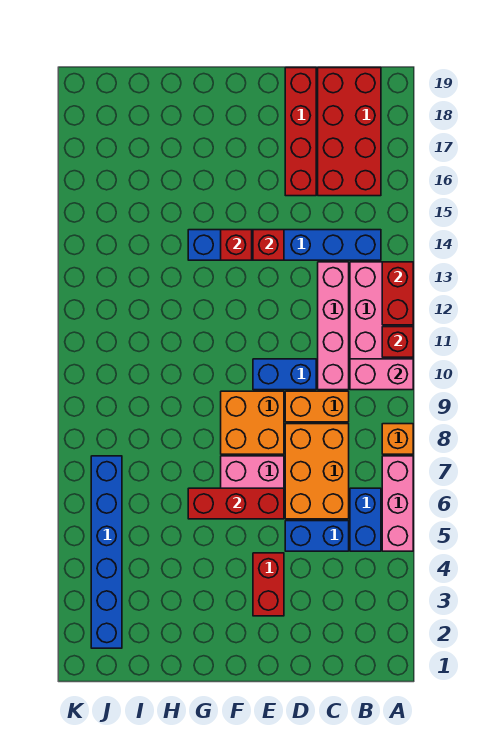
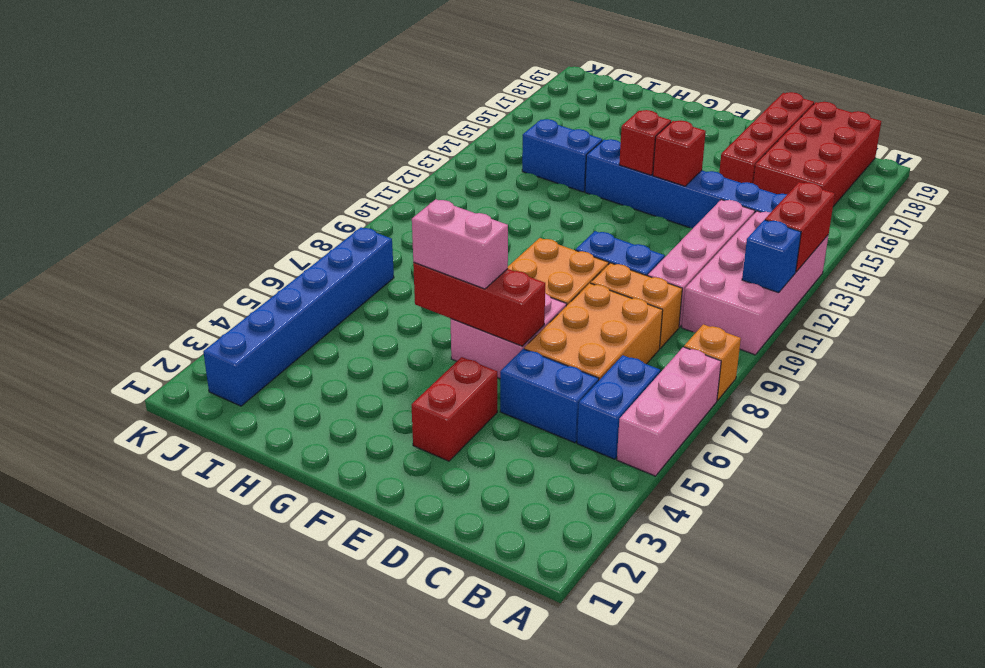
pink brick A10:B10 level 2 -> pink brick F6:G6 level 3
red brick A11 level 2 -> blue brick A11 level 2
none -> blue brick H14:I14 level 1

